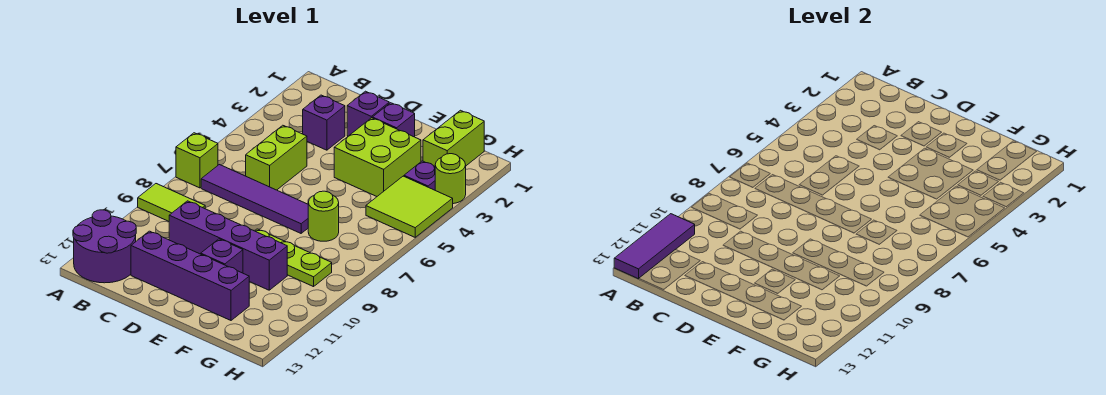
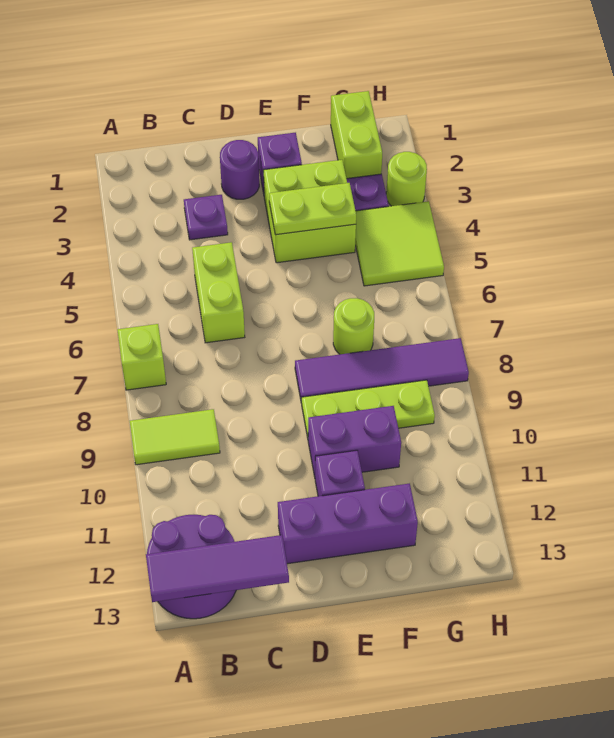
purple tile A11:A13 level 2 -> purple tile A13:C13 level 2
purple tile B7:E7 level 1 -> purple tile E8:H8 level 1
purple brick C3 level 1 -> purple plate C3 level 1
purple brick C10:F10 level 1 -> purple brick E10:F10 level 1
purple brick C12:F12 level 1 -> purple brick D12:F12 level 1
purple brick D2 level 1 -> purple round brick D2 level 1
none -> lime plate E4:F4 level 2

